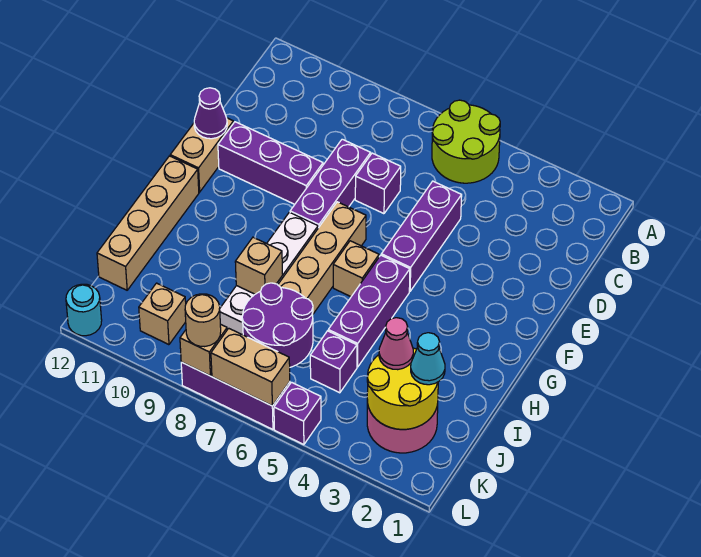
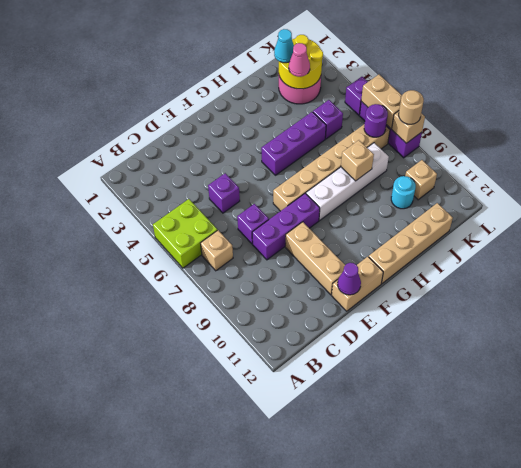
lime round brick A5:B6 level 1 -> lime brick A5:B6 level 1
purple brick D5:F5 level 1 -> purple brick D5 level 1
purple brick E9:E11 level 1 -> tan brick E9:E11 level 1
tan brick G6 level 1 -> tan brick B7 level 1
purple round brick J6:K7 level 2 -> purple round brick K7 level 2
cyan round brick L12 level 1 -> cyan round brick J10 level 1

